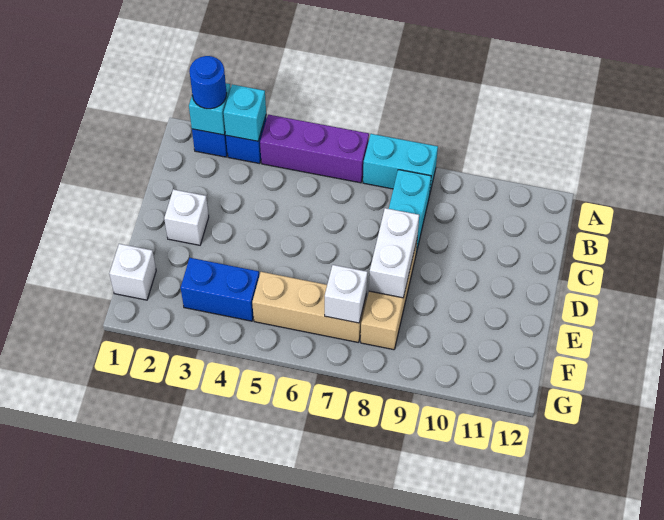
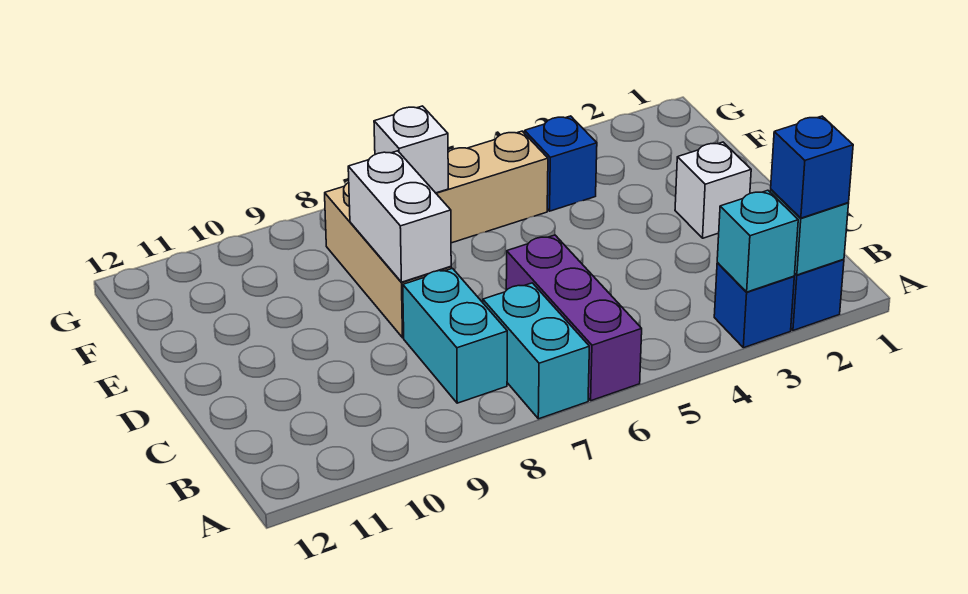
blue round brick A2 level 3 -> blue brick A2 level 3
purple brick A4:A6 level 1 -> purple brick A6:C6 level 1
cyan brick A7:A8 level 1 -> cyan brick A7:B7 level 1
white brick F1 level 1 -> none
blue brick F3:F4 level 1 -> blue brick F4 level 1

